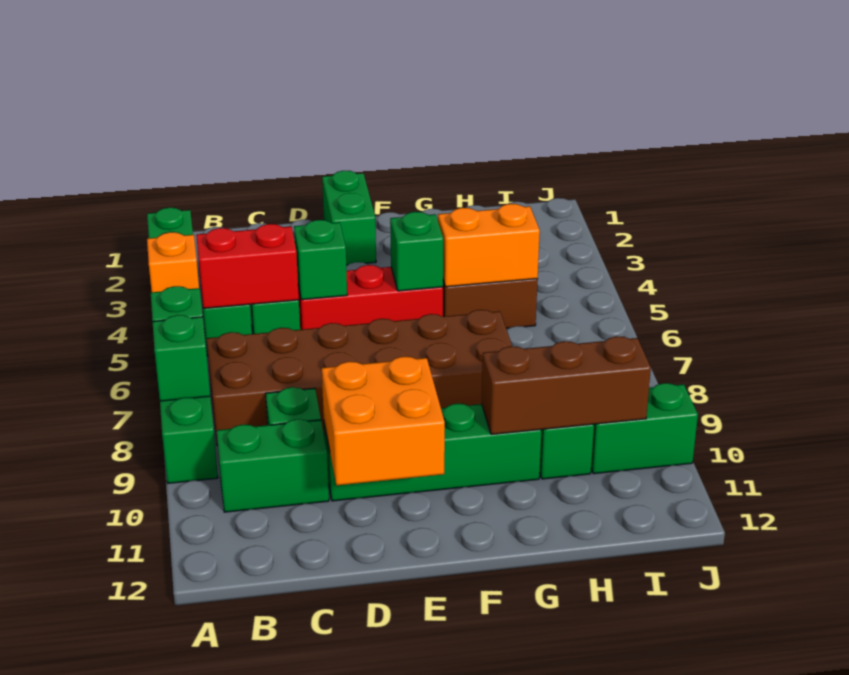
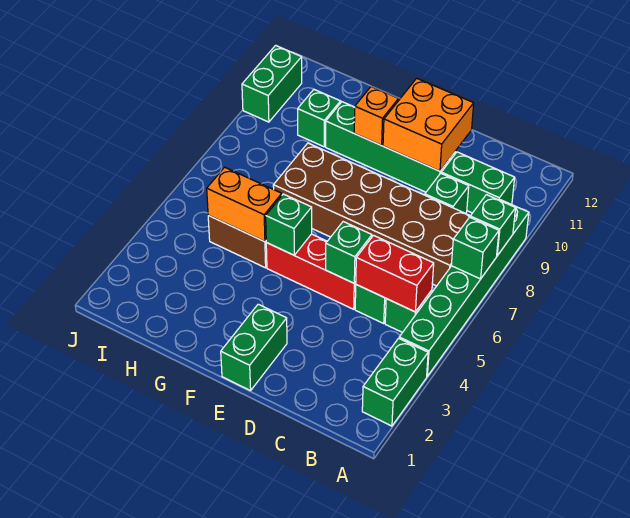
orange brick A5 level 2 -> orange brick F10 level 2
brown brick G10:I10 level 2 -> none
green brick I10:J10 level 1 -> green brick J10:J11 level 1

